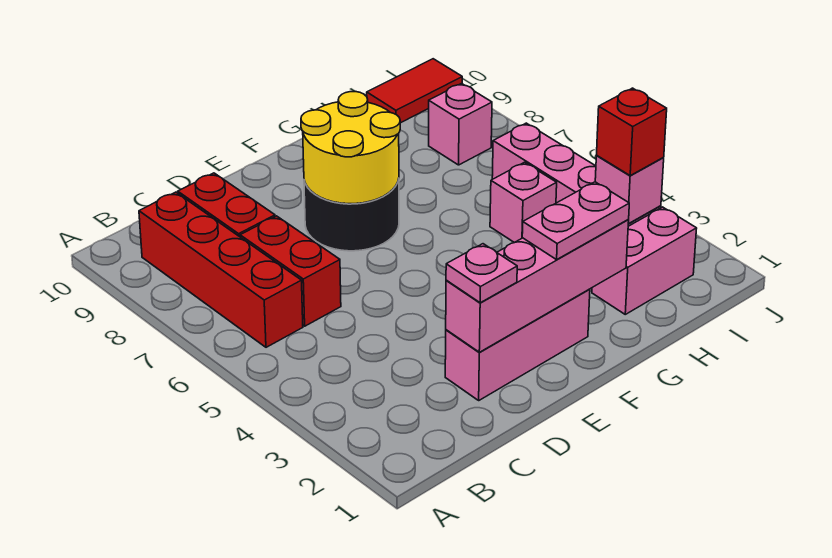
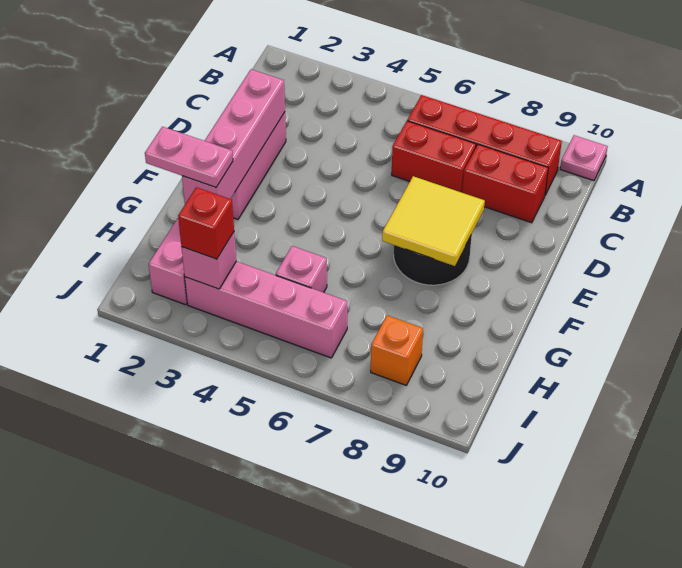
pink plate D2 level 3 -> pink plate A10 level 1
yellow round brick E7:F8 level 2 -> yellow tile E7:F8 level 2
pink plate F2:G2 level 3 -> pink plate G1:G2 level 3
pink brick I8 level 1 -> orange brick I8 level 1
red tile I10:J10 level 1 -> none

